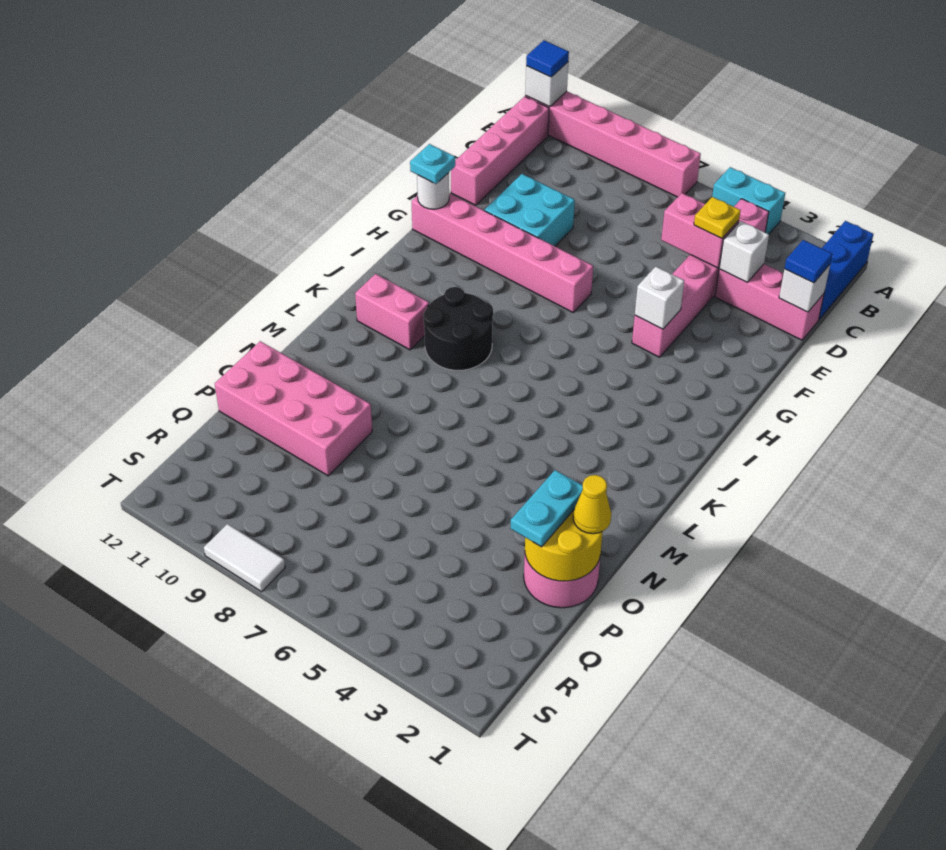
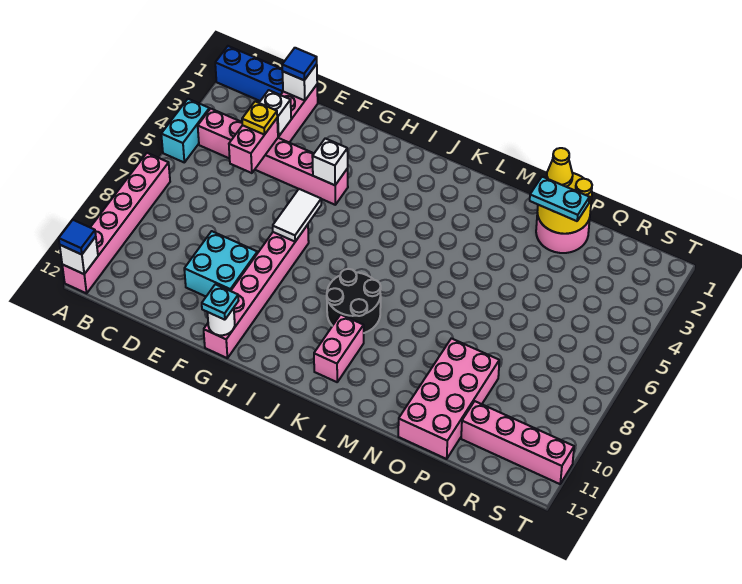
pink brick B12:E12 level 1 -> pink brick Q11:T11 level 1
white tile T8:T9 level 1 -> white tile G6:G7 level 2

